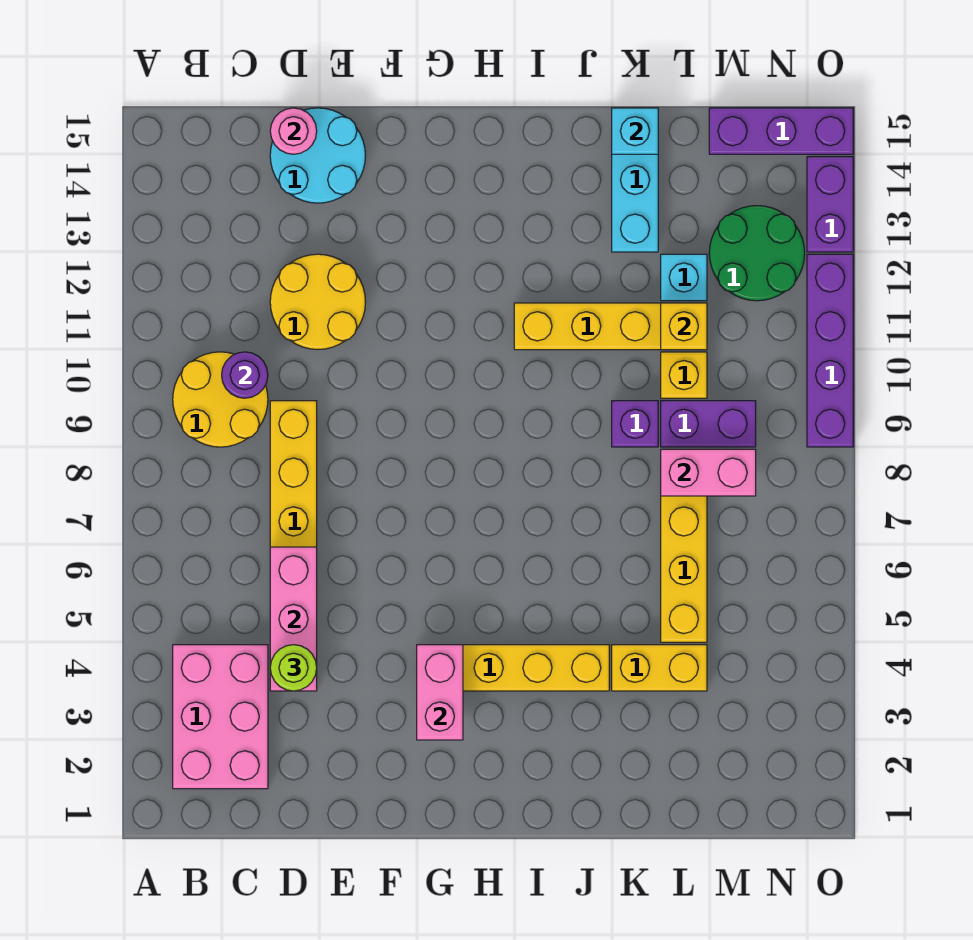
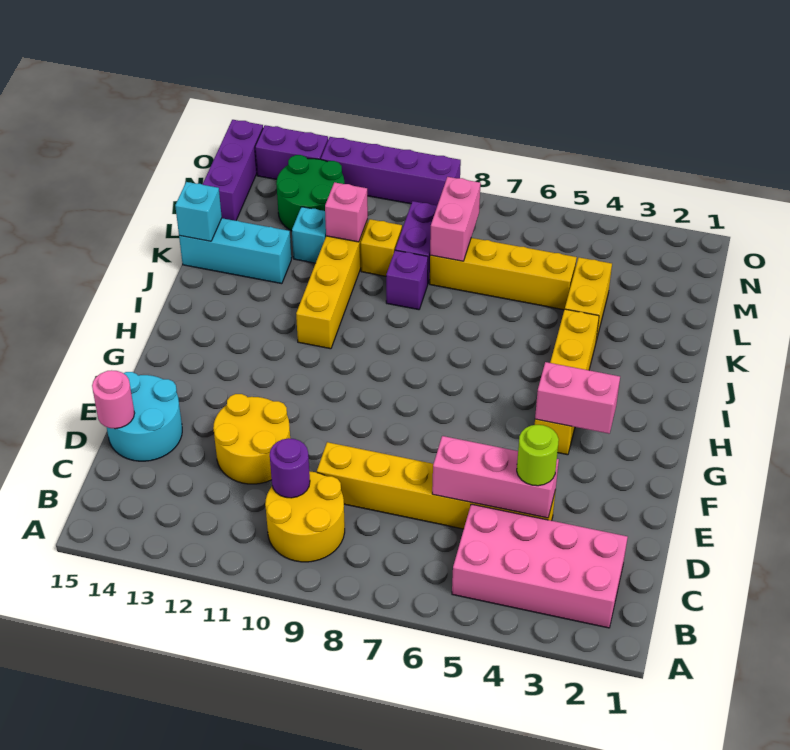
pink brick B2:C4 level 1 -> pink brick B2:C5 level 1
yellow brick L11 level 2 -> pink brick L11 level 2

